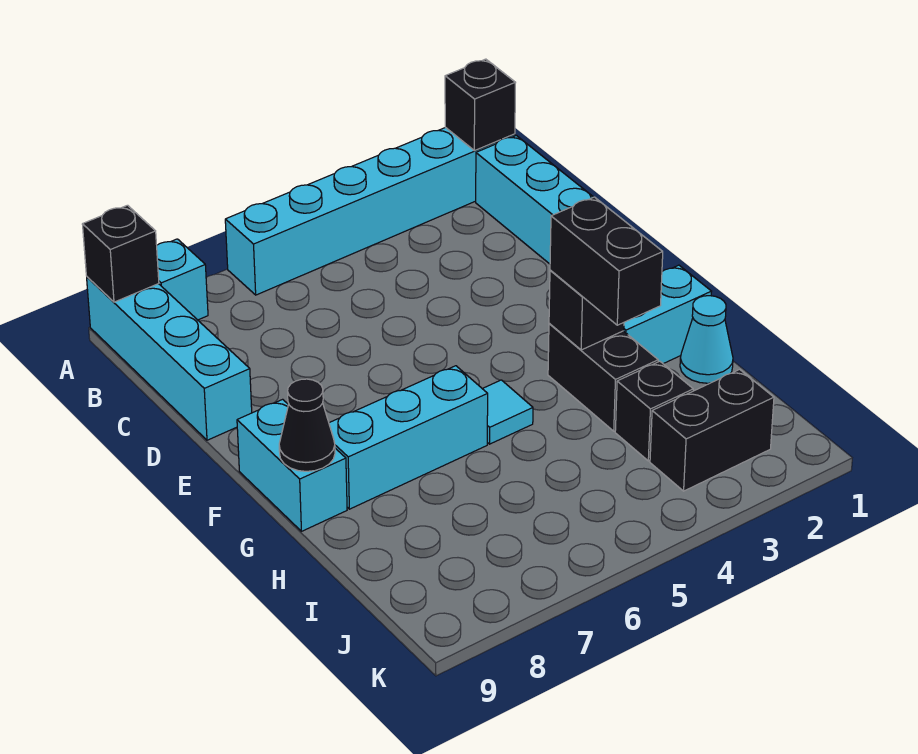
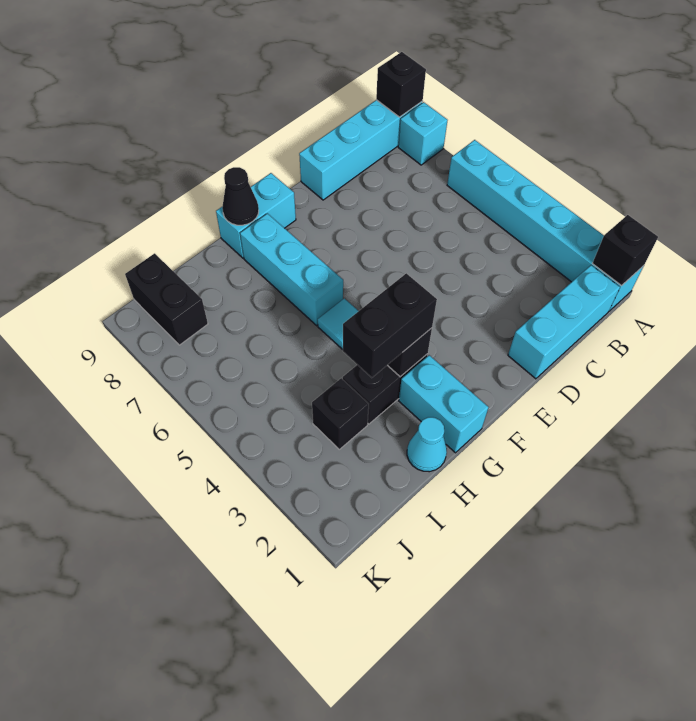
black brick J2:J3 level 1 -> black brick J8:J9 level 1

